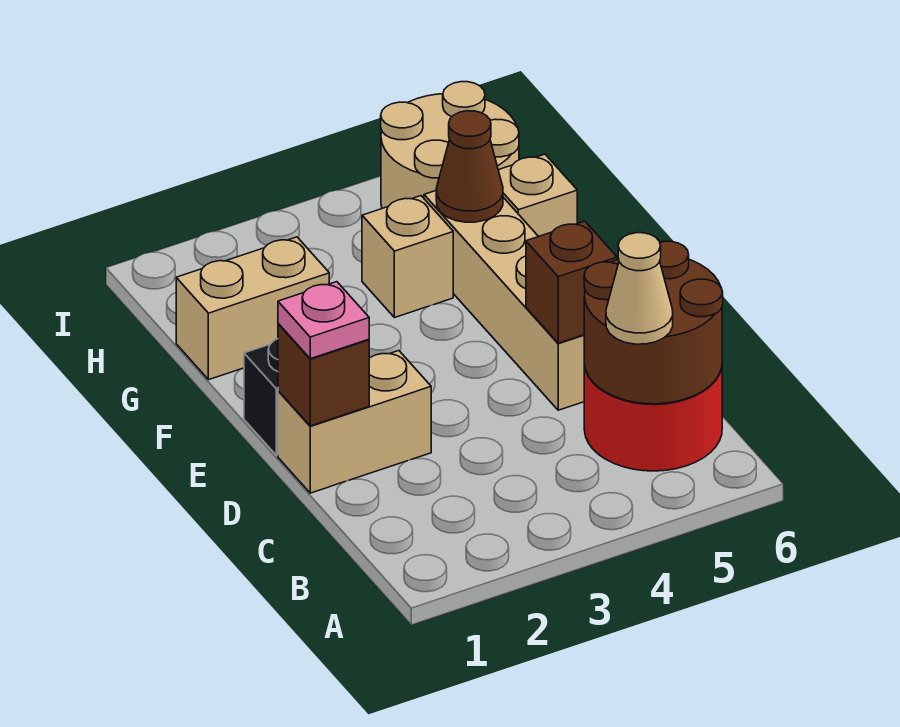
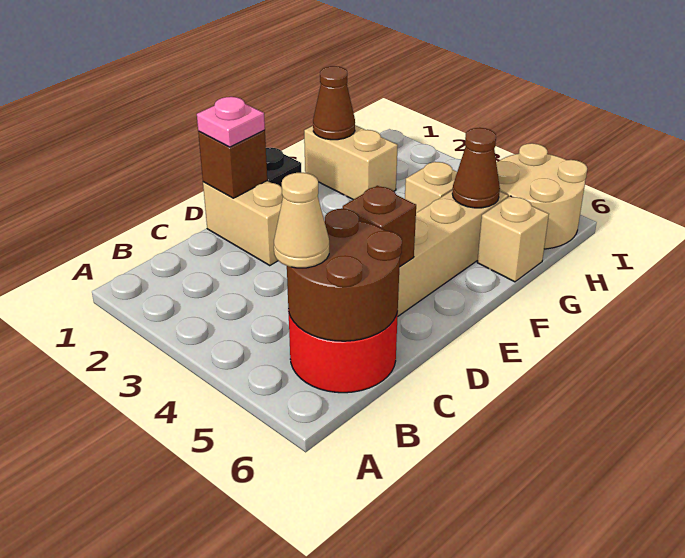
none -> brown cone G1 level 2

